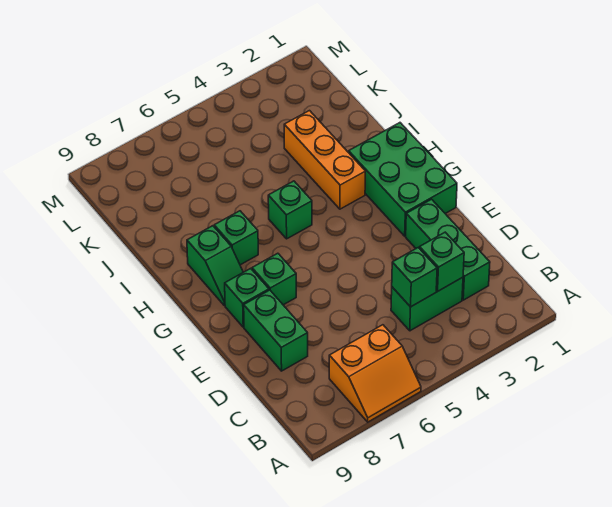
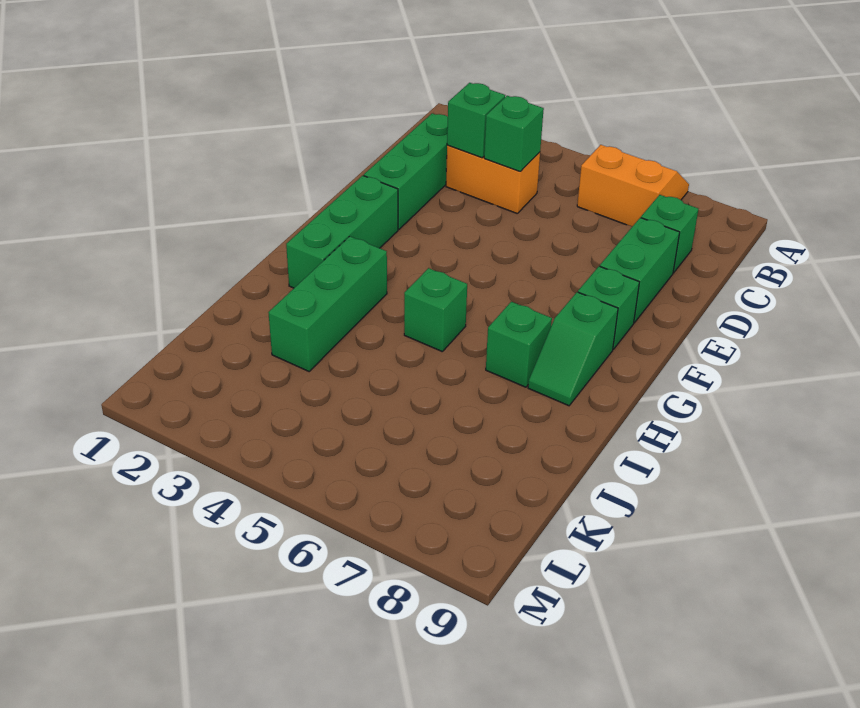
green brick C3:C4 level 1 -> orange brick C3:C4 level 1
green brick F1:H2 level 1 -> green brick F2:H2 level 1
green brick F7 level 1 -> green brick C8 level 1
green slope G8:H8 level 1 top H -> green slope G8:H8 level 1 top G
orange brick H3:J3 level 1 -> green brick H3:J3 level 1

